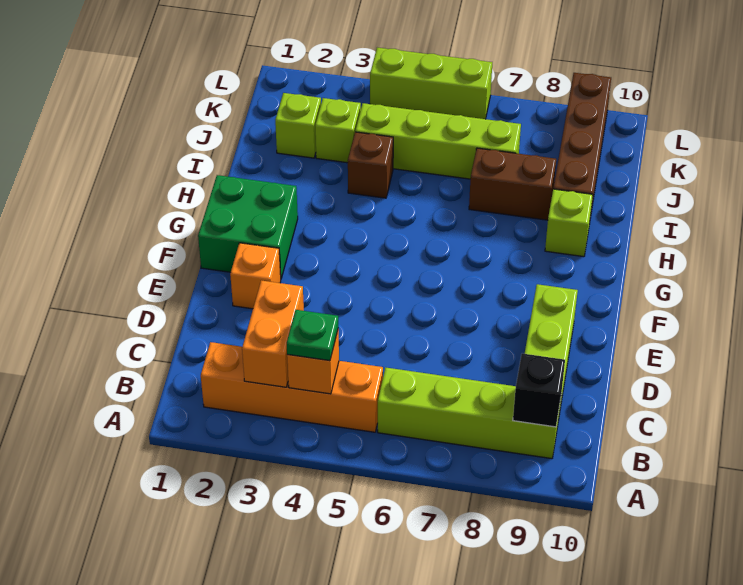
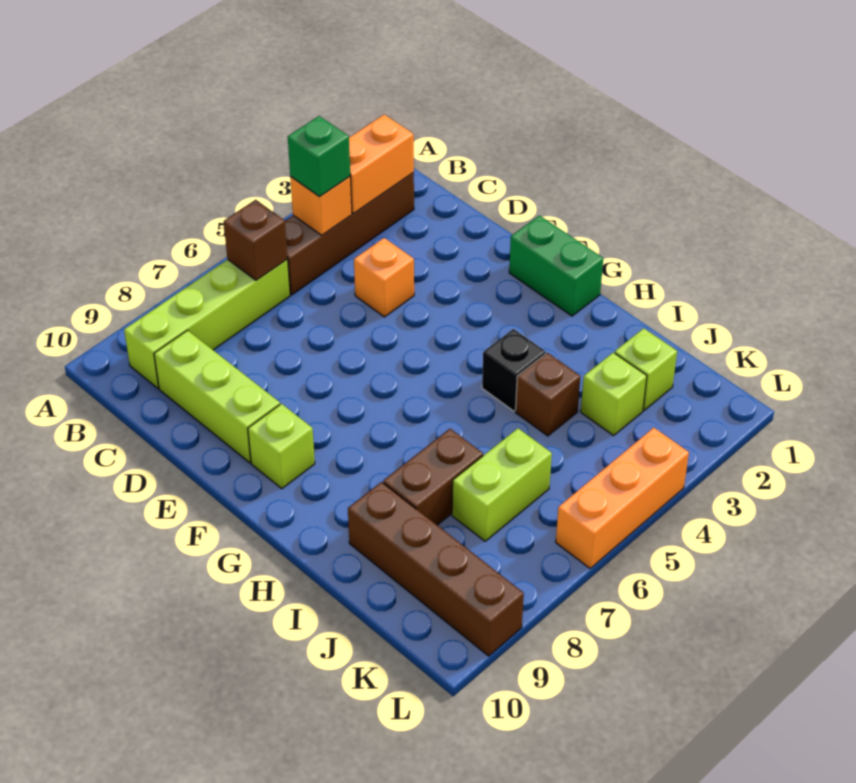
orange brick B2:B5 level 1 -> brown brick B2:B5 level 1
orange brick B3:C3 level 2 -> orange brick B2:B3 level 2
green plate B4 level 3 -> green brick B4 level 3
none -> brown brick B6 level 2
black brick B9 level 2 -> black brick H4 level 1
orange brick E2 level 1 -> orange brick D4 level 1
green brick F1:G2 level 1 -> green brick F1:G1 level 1
lime brick H9 level 1 -> lime brick F9 level 1
lime brick J4:J7 level 1 -> lime brick J6:J7 level 1
lime brick L4:L6 level 1 -> orange brick L4:L6 level 1

